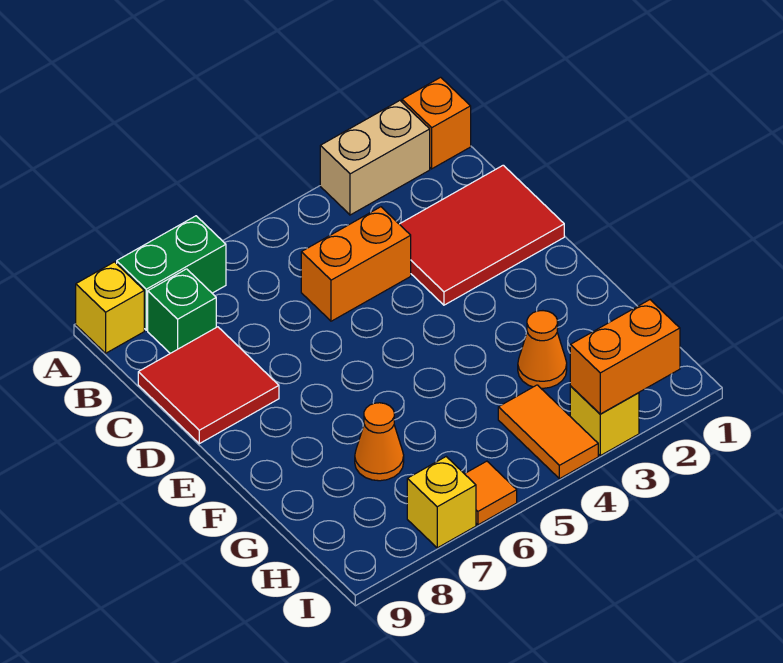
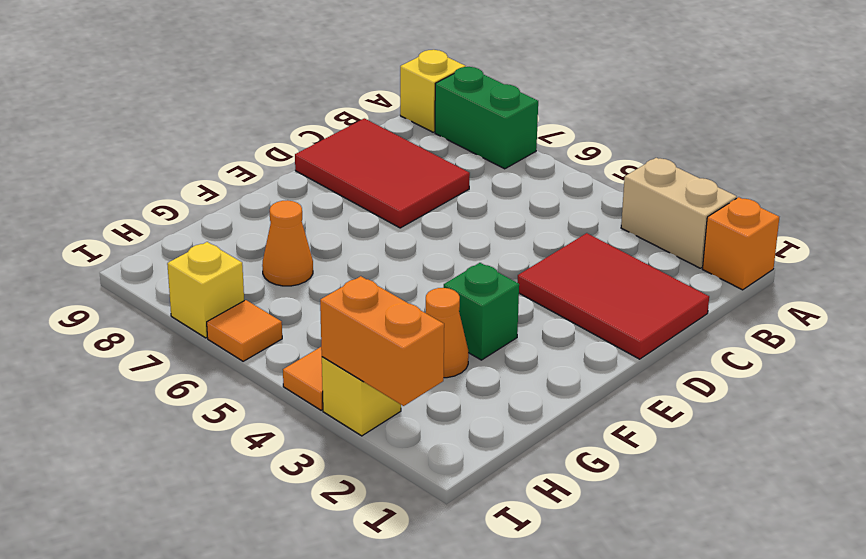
green brick B8 level 1 -> green brick F3 level 1
orange brick C4:C5 level 1 -> none
red tile C8:D9 level 1 -> red tile C7:D9 level 1

